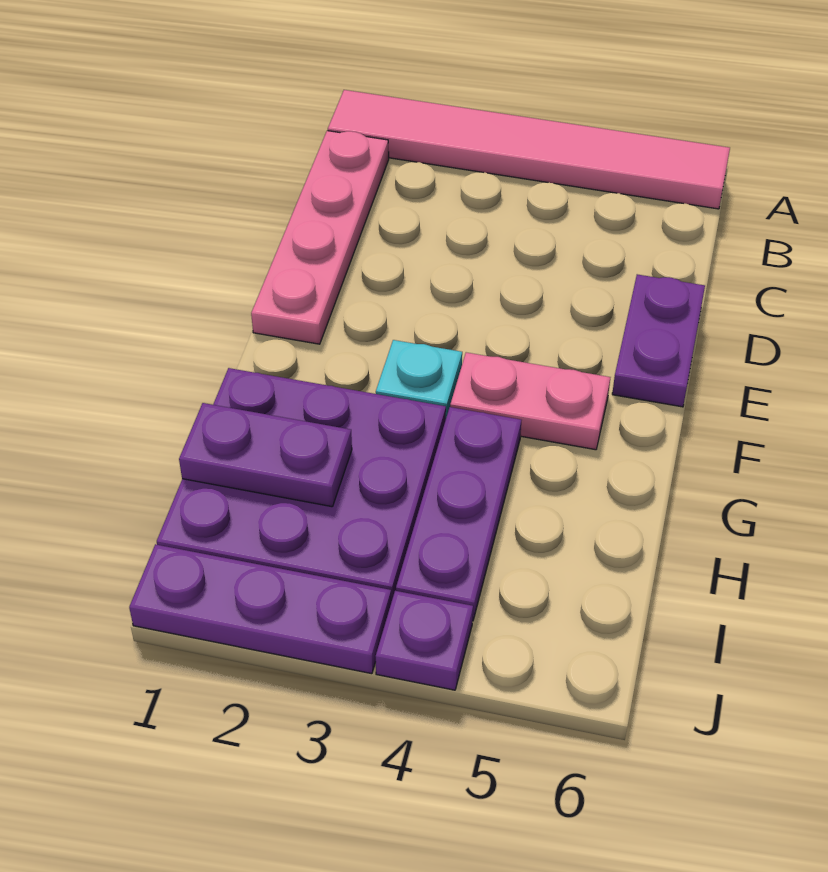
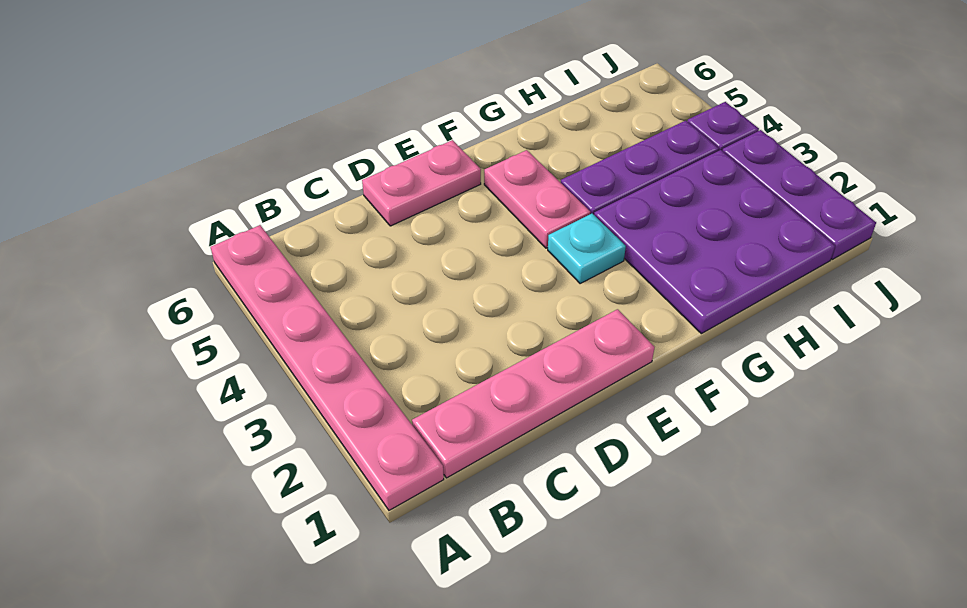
pink tile A1:A6 level 1 -> pink plate A1:A6 level 1
purple plate D6:E6 level 1 -> pink plate D6:E6 level 1
purple plate H1:H2 level 2 -> none

